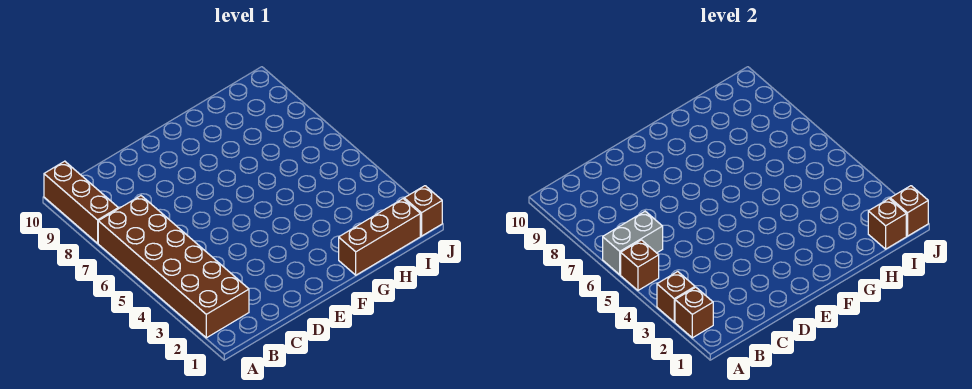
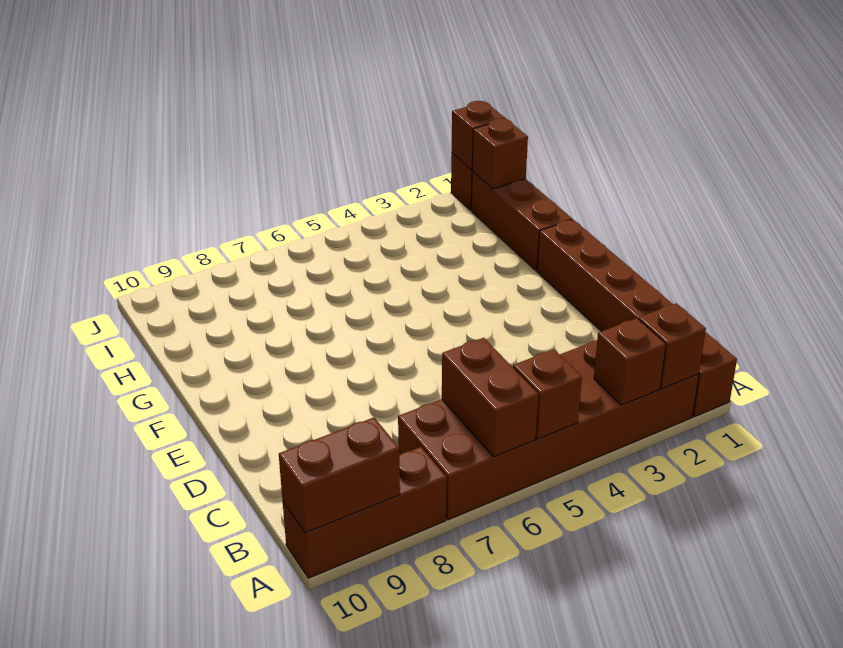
none -> brown brick A1:F1 level 1
grey brick A6:B6 level 2 -> brown brick A6:B6 level 2
none -> brown brick A9:A10 level 2

